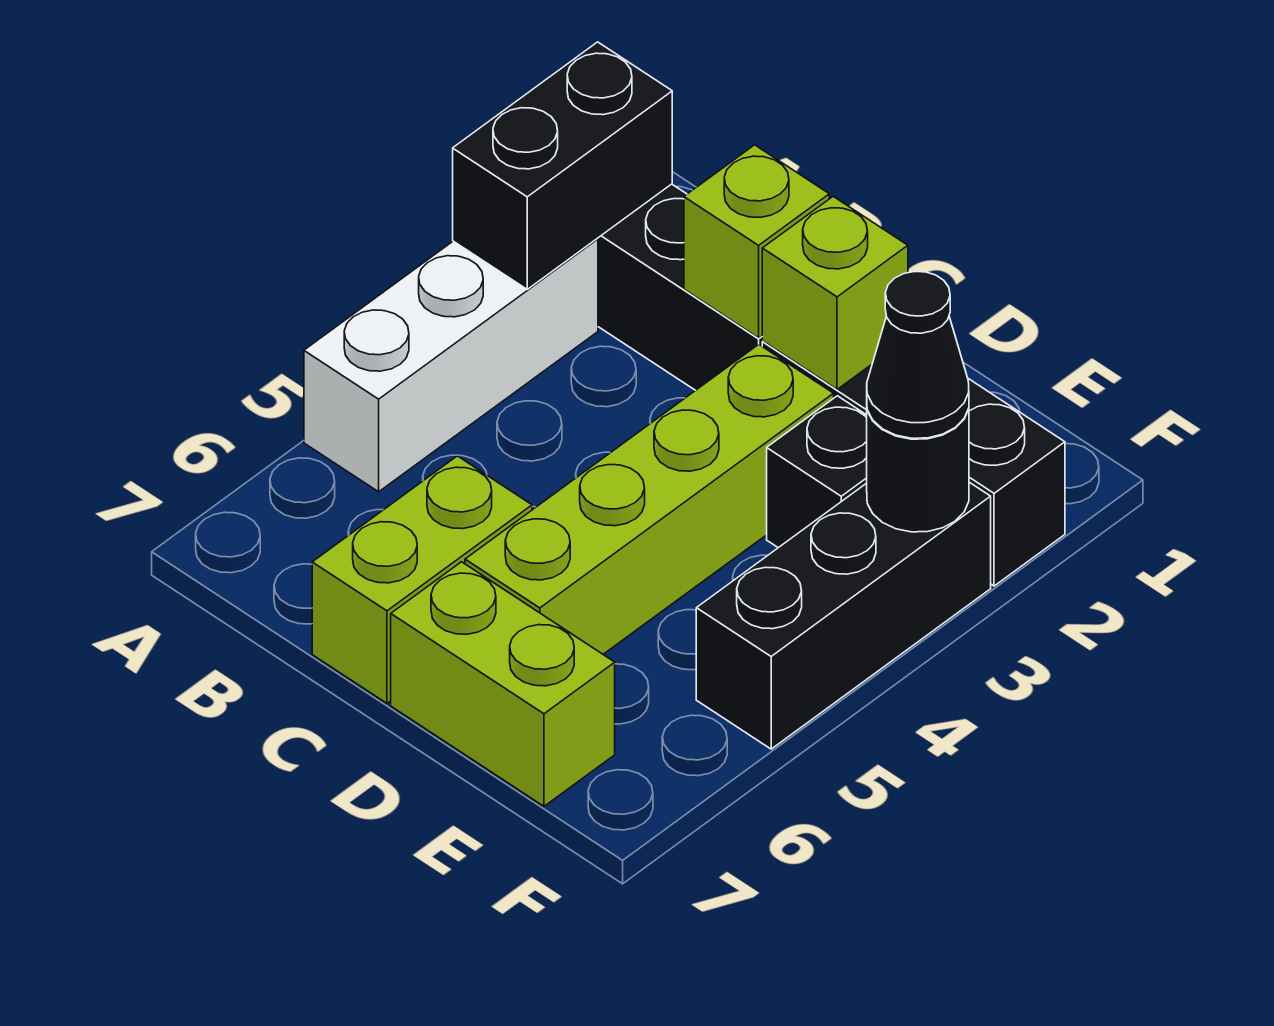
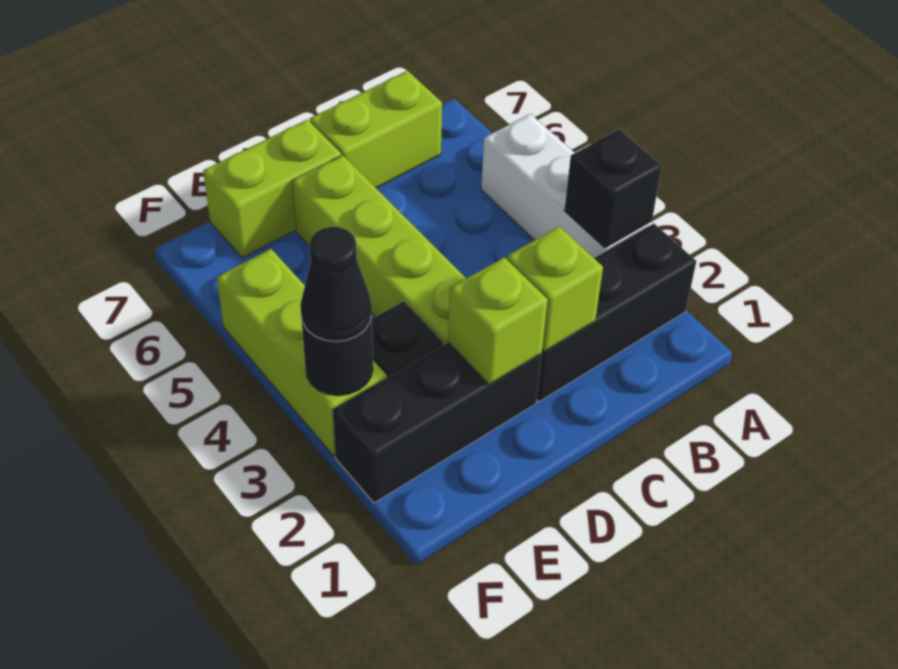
black brick A2:A3 level 2 -> black brick A3 level 2
lime brick C6:C7 level 1 -> lime brick B7:C7 level 1
black brick F3:F5 level 1 -> lime brick F3:F5 level 1

